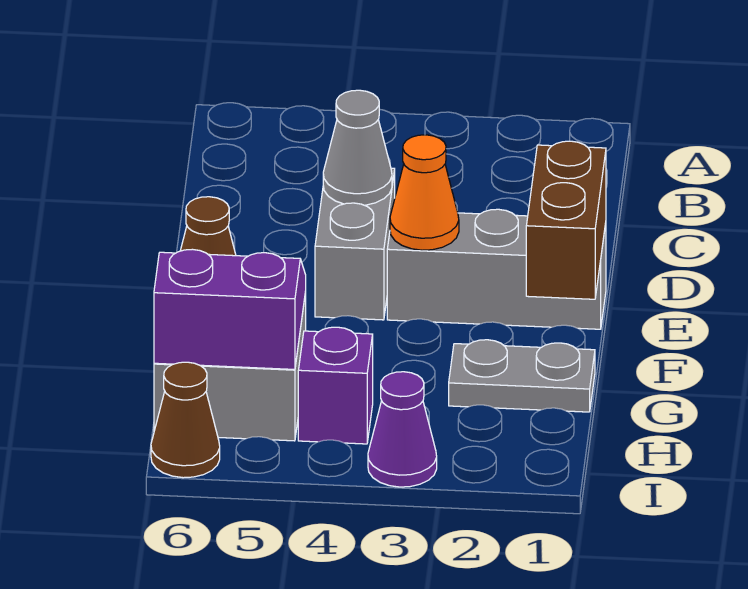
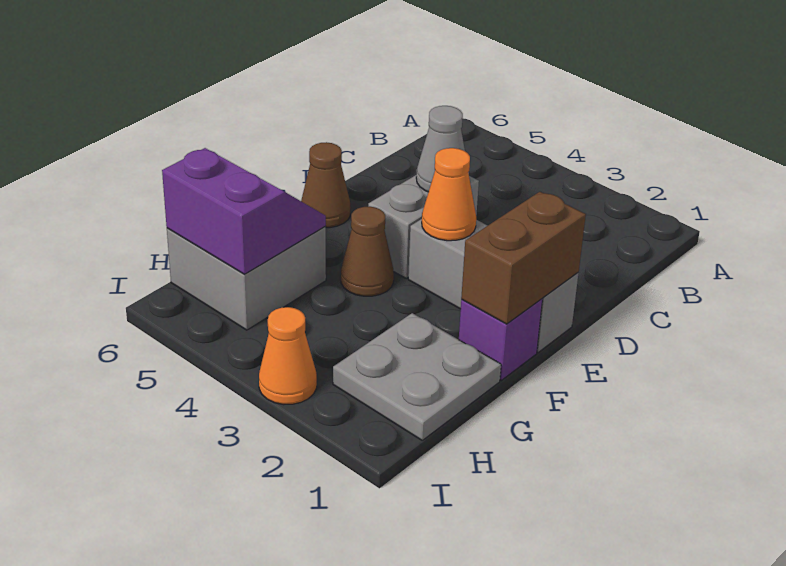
grey plate G1:G2 level 1 -> grey plate G1:H2 level 1
purple brick H4 level 1 -> purple brick F1 level 1
purple cone I3 level 1 -> orange cone I3 level 1
brown cone I6 level 1 -> brown cone F4 level 1

